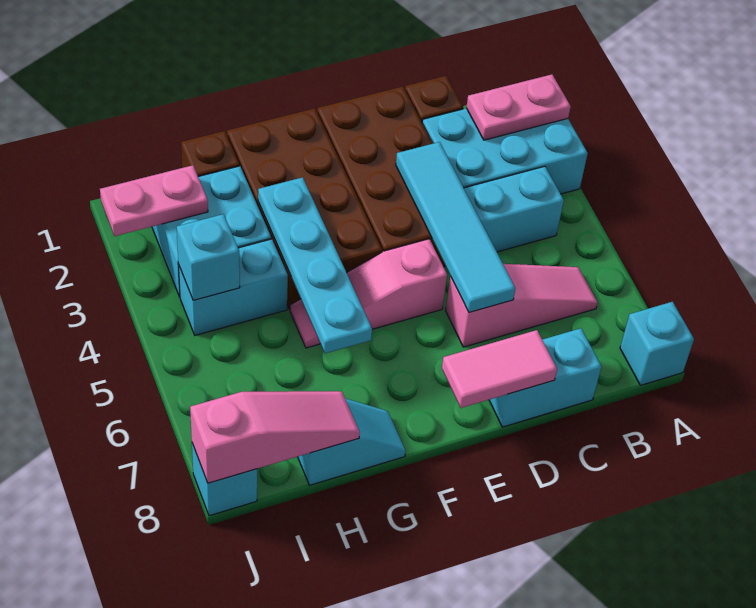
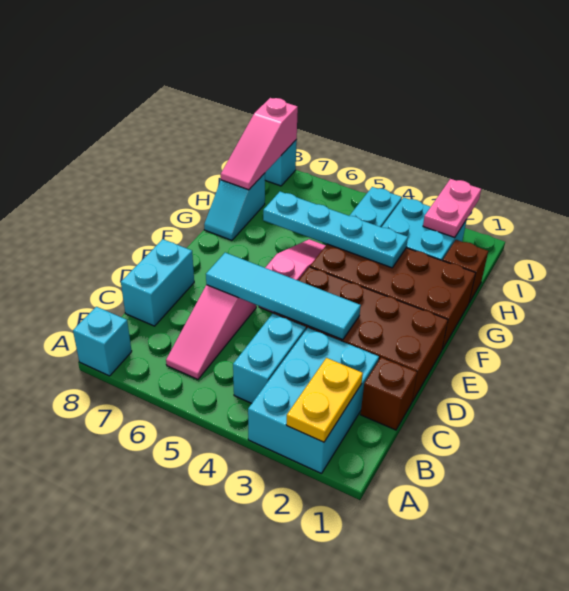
pink plate A2:B2 level 2 -> yellow plate A2:B2 level 2
pink tile D8:E8 level 2 -> none
cyan brick I4 level 2 -> none

